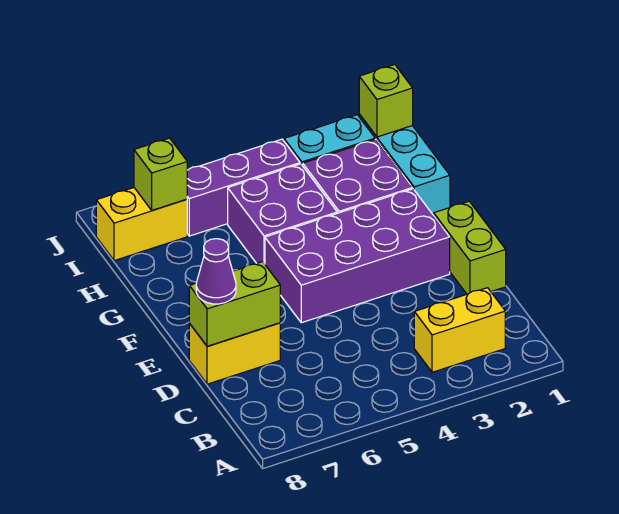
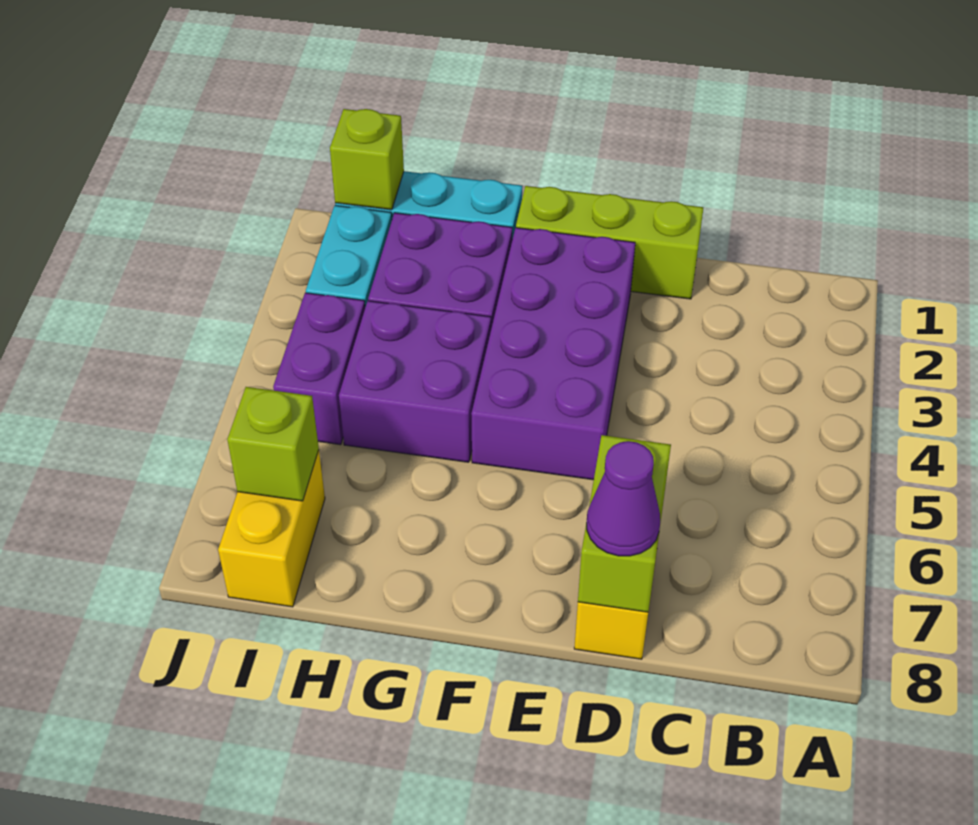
yellow brick B2:B3 level 1 -> none
lime brick D1:E1 level 1 -> lime brick D1:F1 level 1
purple brick I4:I6 level 1 -> purple brick I4:I5 level 1

